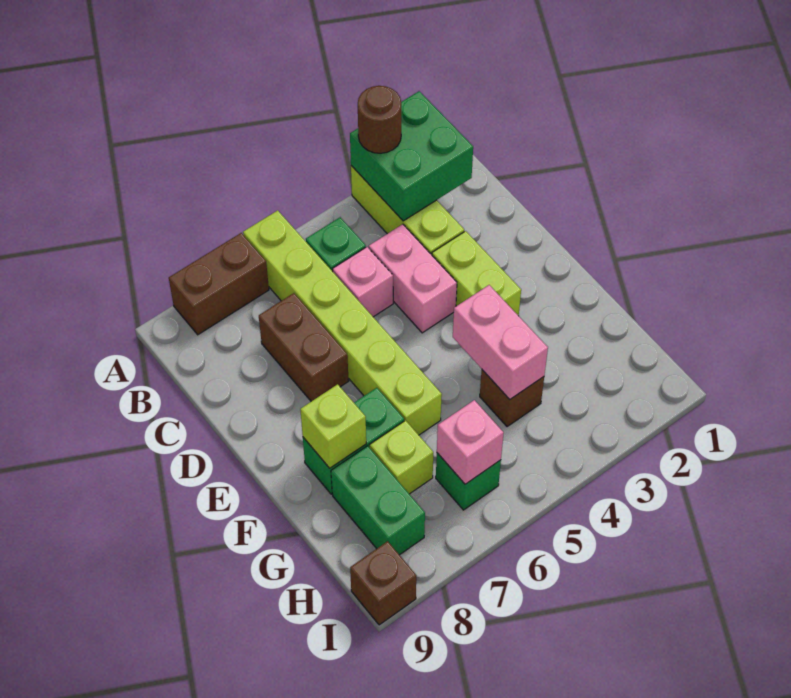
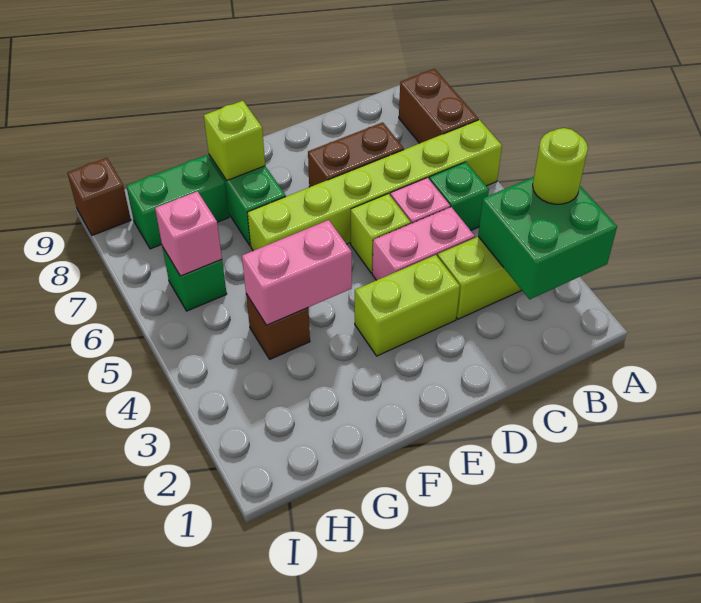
brown round brick A3 level 3 -> lime round brick A3 level 3
lime brick G7 level 1 -> lime brick D5 level 1

